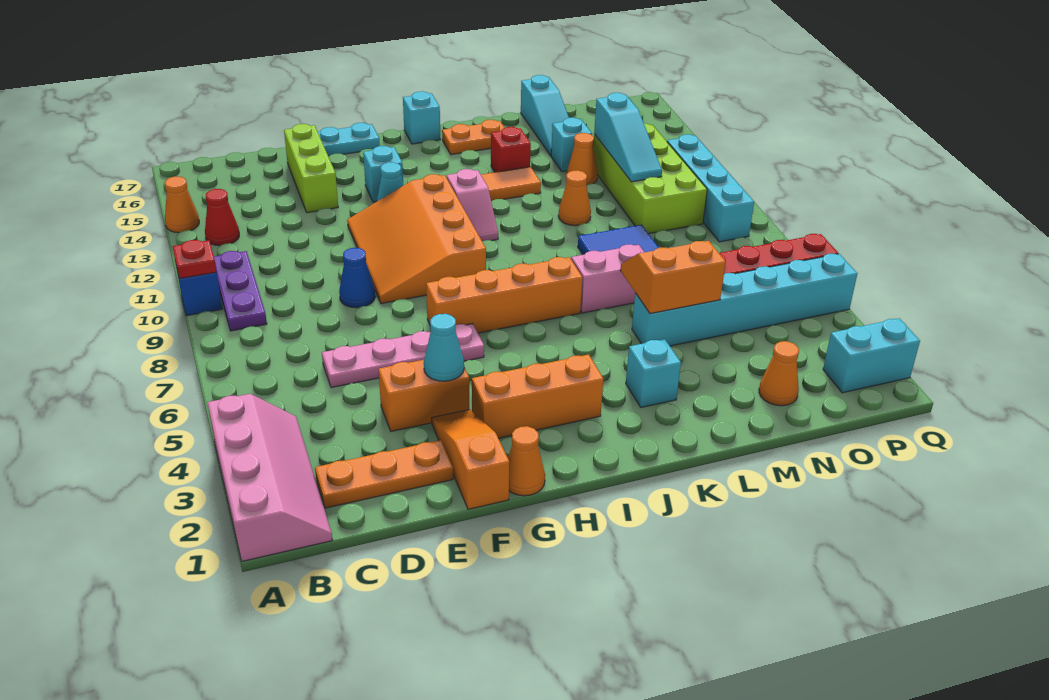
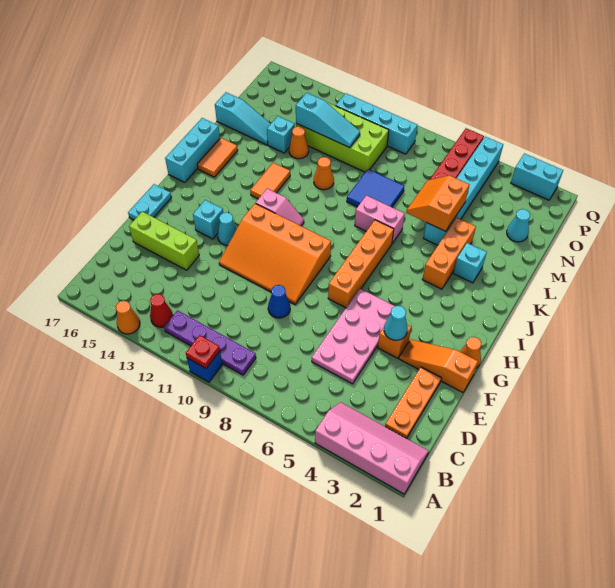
purple plate B9:B11 level 1 -> purple plate B9:B12 level 1
pink plate D6:G6 level 1 -> pink plate D5:G6 level 1
orange brick E4:F4 level 1 -> orange brick F4 level 1
orange brick G3:I3 level 1 -> orange brick J4:L4 level 1
cyan brick I17 level 1 -> cyan brick I17:K17 level 1
orange plate J16:K16 level 1 -> orange tile J16:K16 level 1
pink brick K7:L7 level 1 -> pink brick K7:K8 level 1
red brick K14 level 1 -> none
orange cone N2 level 1 -> cyan cone N2 level 1
cyan brick P2:Q2 level 1 -> cyan brick Q2:Q3 level 1

